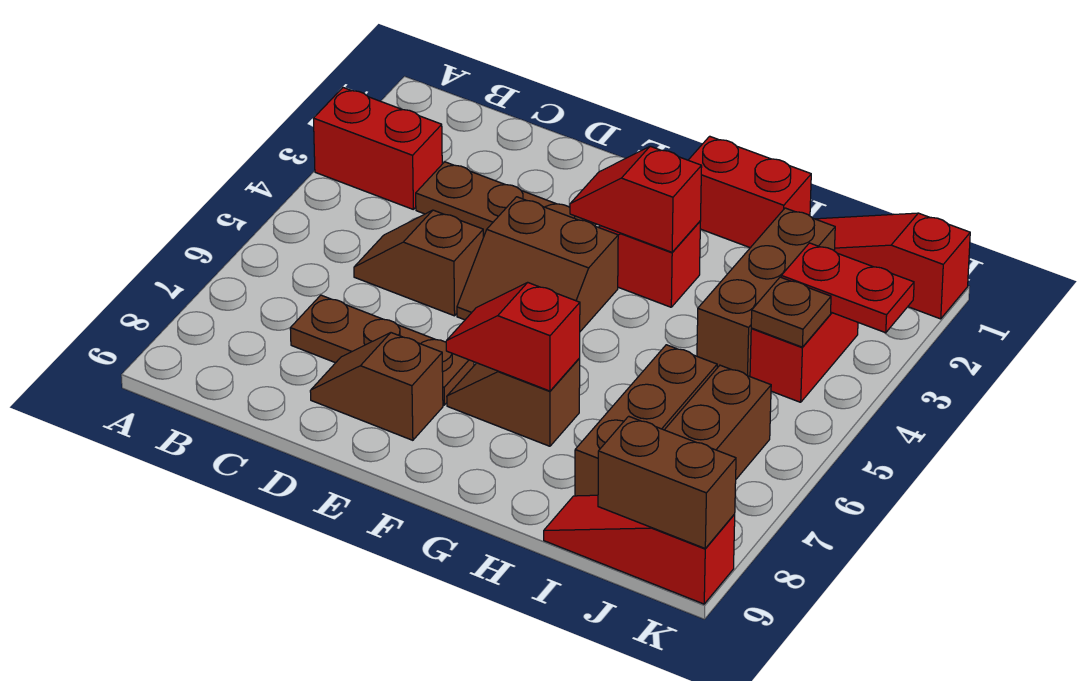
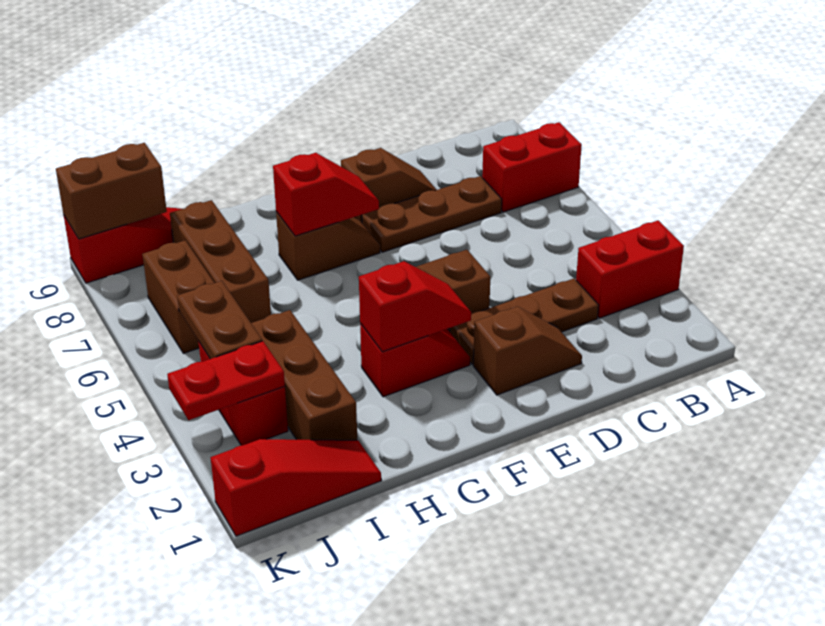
brown slope C5:D5 level 1 top D -> brown slope D2:E2 level 1 top E
red brick G1:H1 level 1 -> red brick A7:B7 level 1
brown plate J4 level 2 -> brown plate J4:J5 level 2

